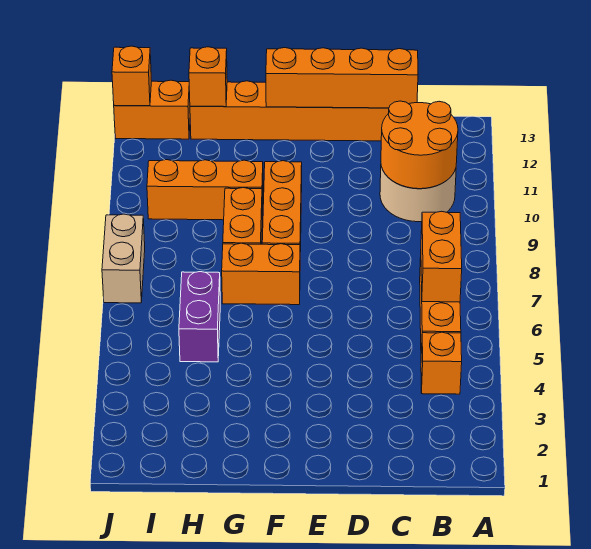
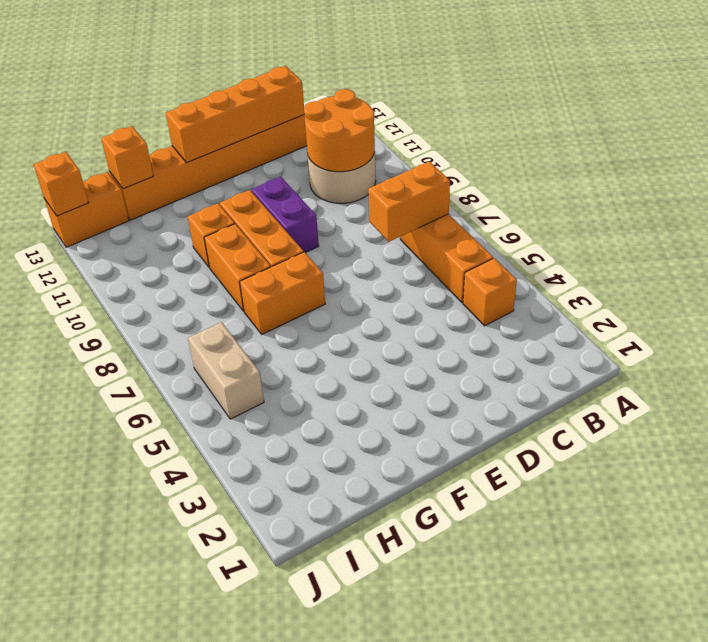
orange brick B6:B7 level 2 -> orange brick B7:C7 level 2
orange brick G10:I10 level 1 -> orange brick G10 level 1
purple brick H5:H6 level 1 -> purple brick E9:E10 level 1
tan brick J7:J8 level 1 -> tan brick I5:I6 level 1

